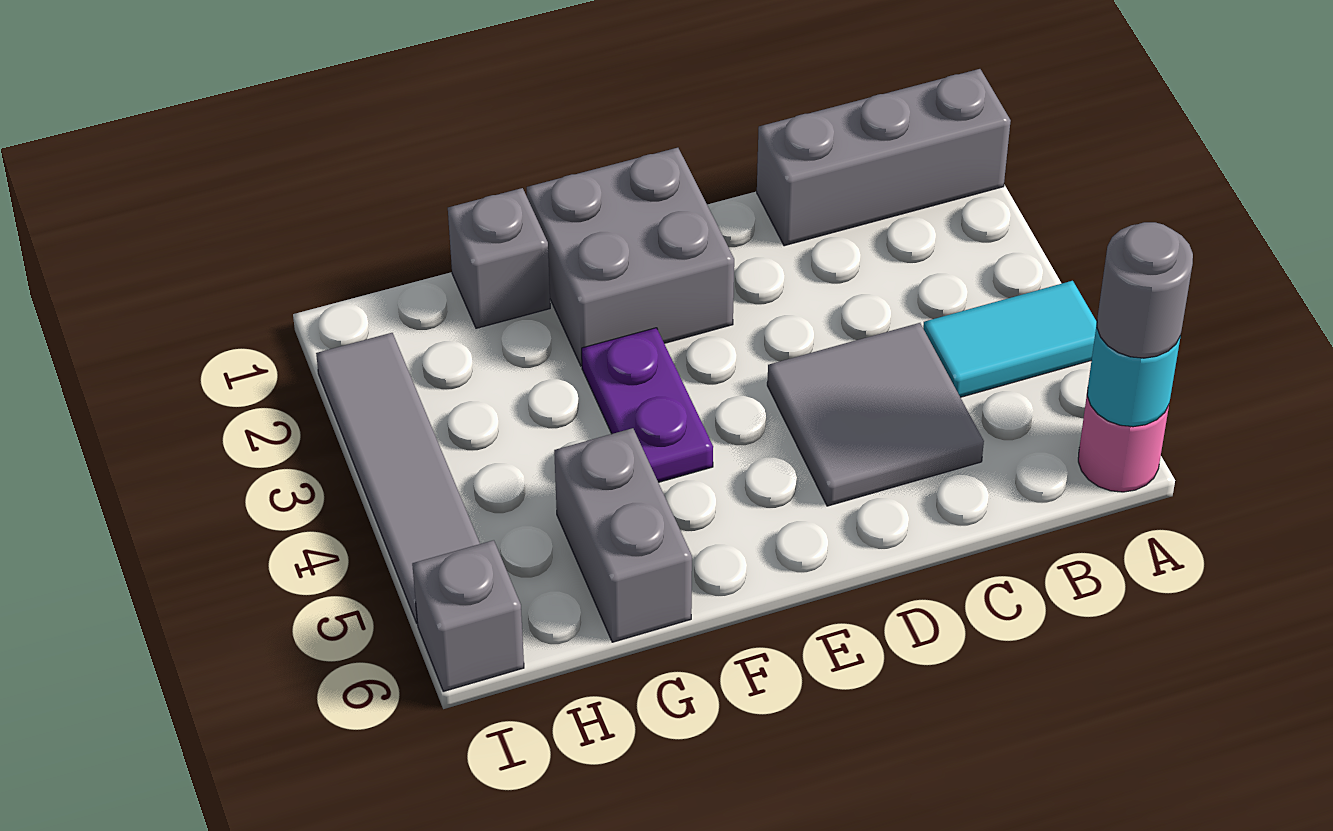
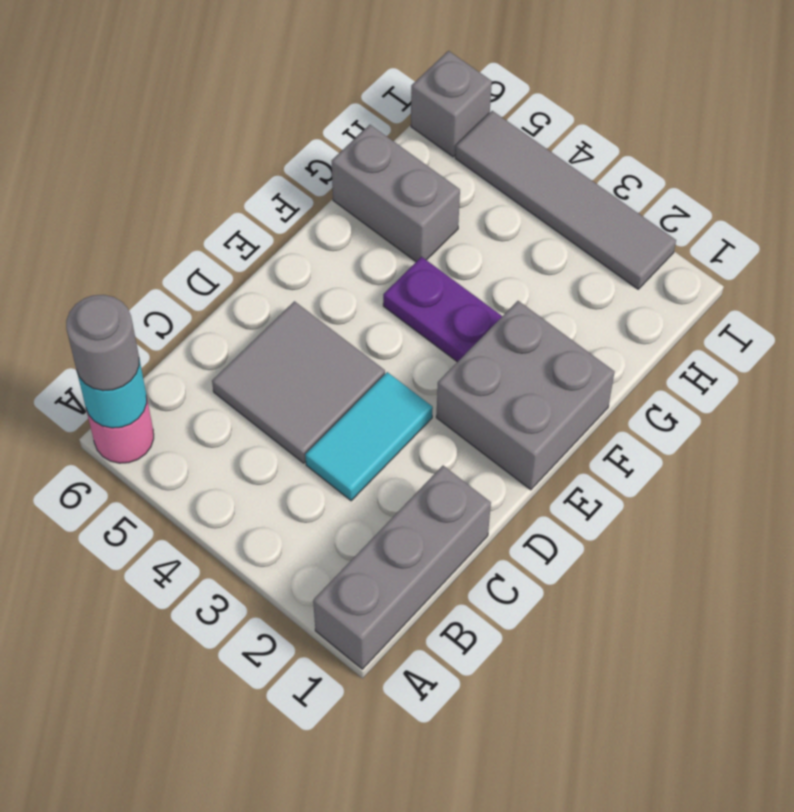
cyan tile A4:B4 level 1 -> cyan tile C3:D3 level 1
grey brick G1 level 1 -> none

